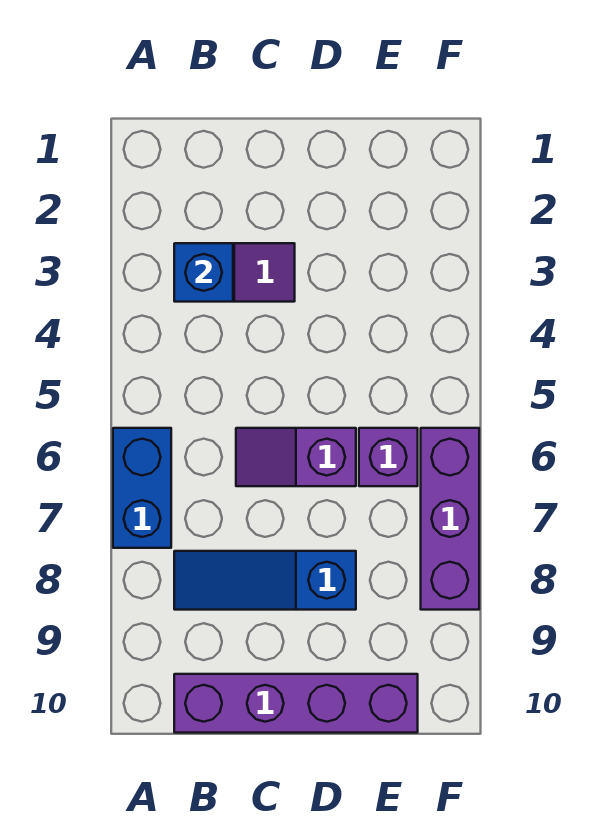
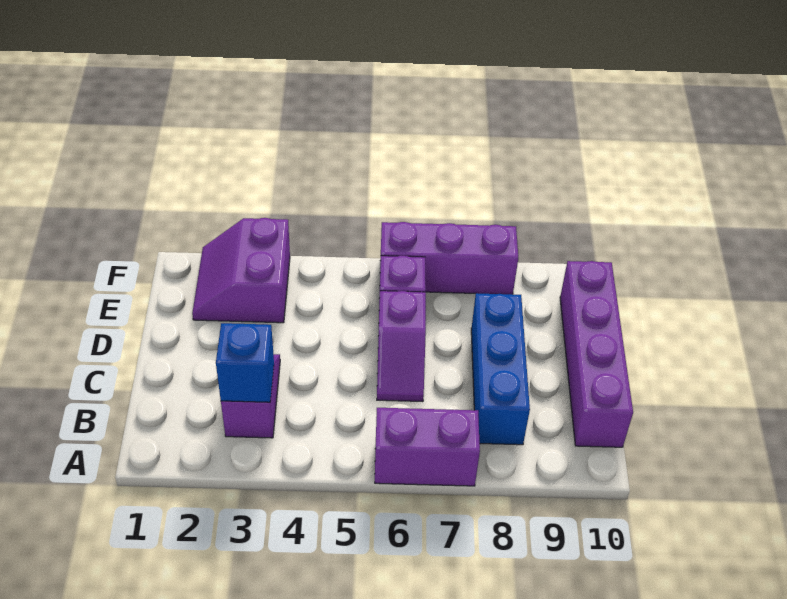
blue brick A6:A7 level 1 -> purple brick A6:A7 level 1
blue slope B8:D8 level 1 top D -> blue brick B8:D8 level 1
none -> purple slope E2:F3 level 1 top 3

